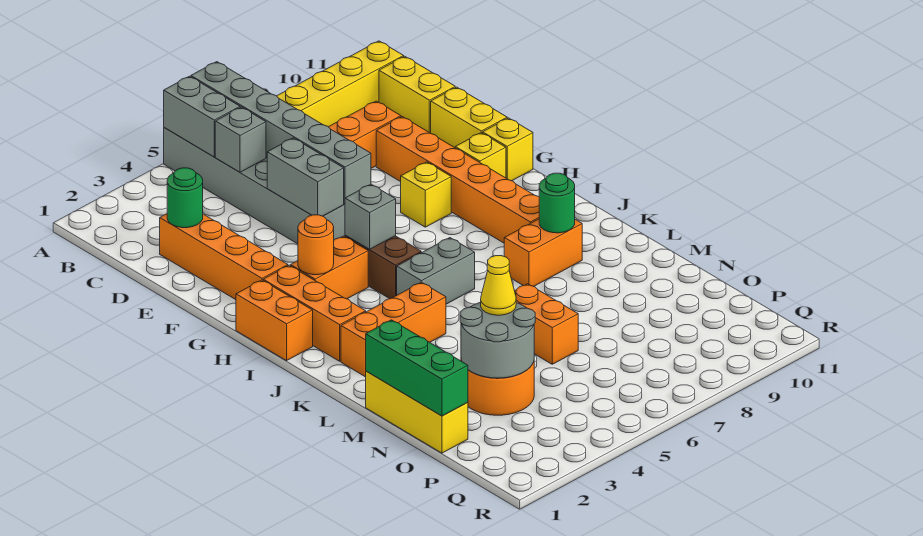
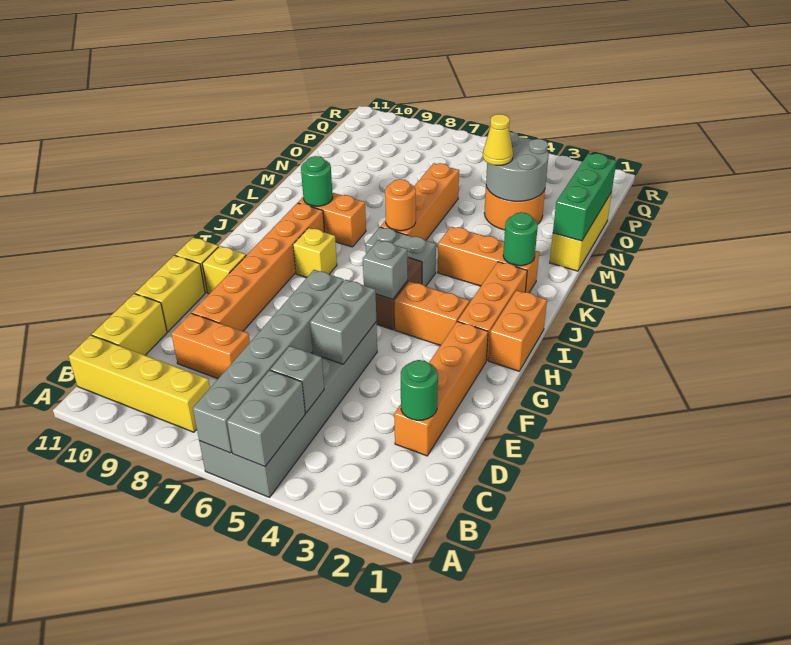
yellow brick G8 level 1 -> yellow brick I8 level 1
orange round brick H3 level 2 -> orange round brick K6 level 2
none -> green round brick K2 level 2
orange brick M6:N6 level 1 -> orange brick K6:N6 level 1

